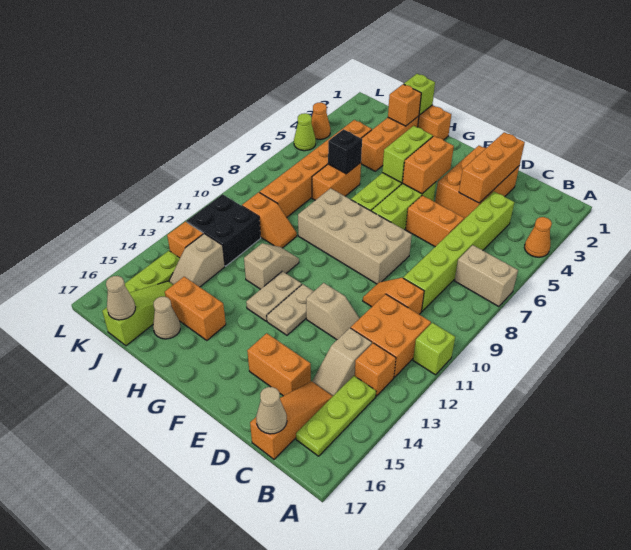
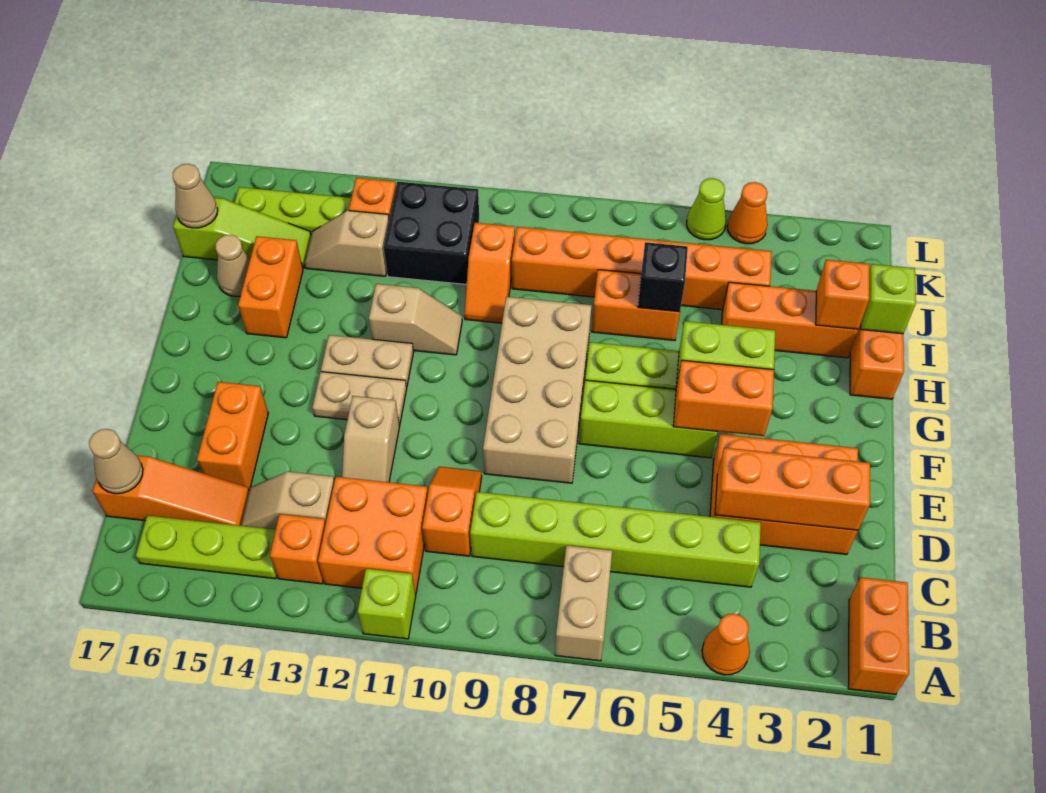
orange brick D6:E6 level 1 -> orange brick A1:B1 level 1

